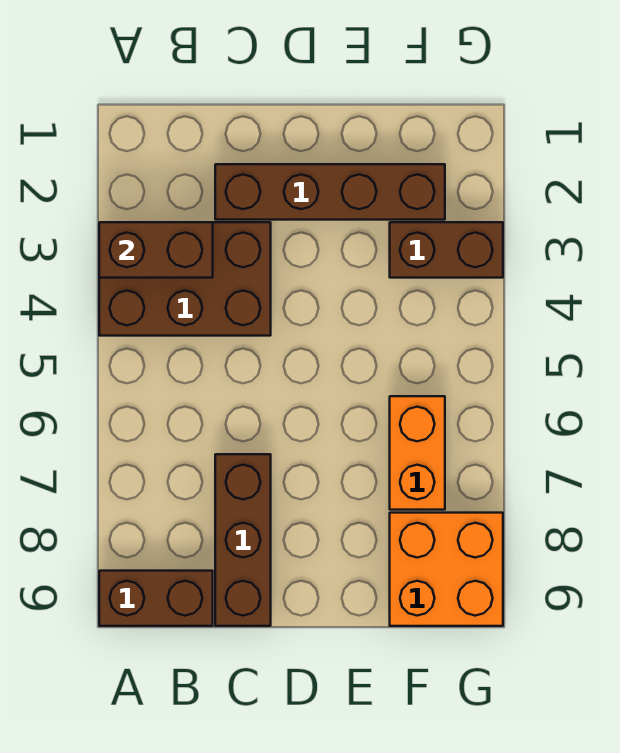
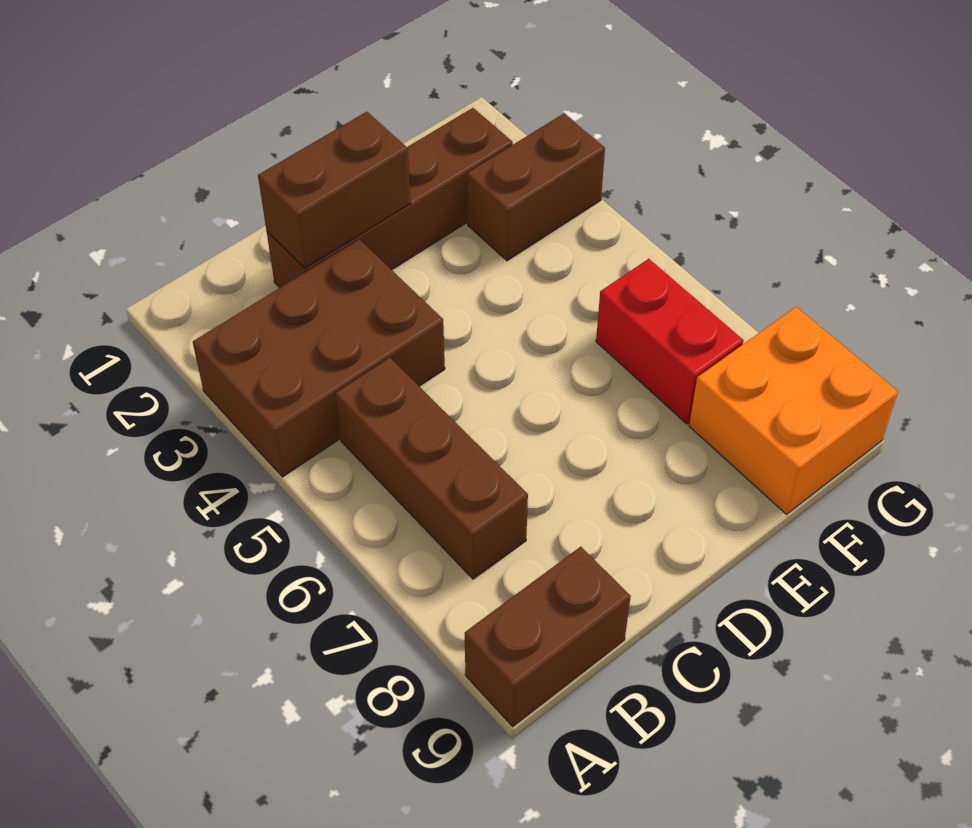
brown brick A3:B3 level 2 -> brown brick C2:D2 level 2
brown brick C7:C9 level 1 -> brown brick B5:B7 level 1
orange brick F6:F7 level 1 -> red brick F6:F7 level 1

